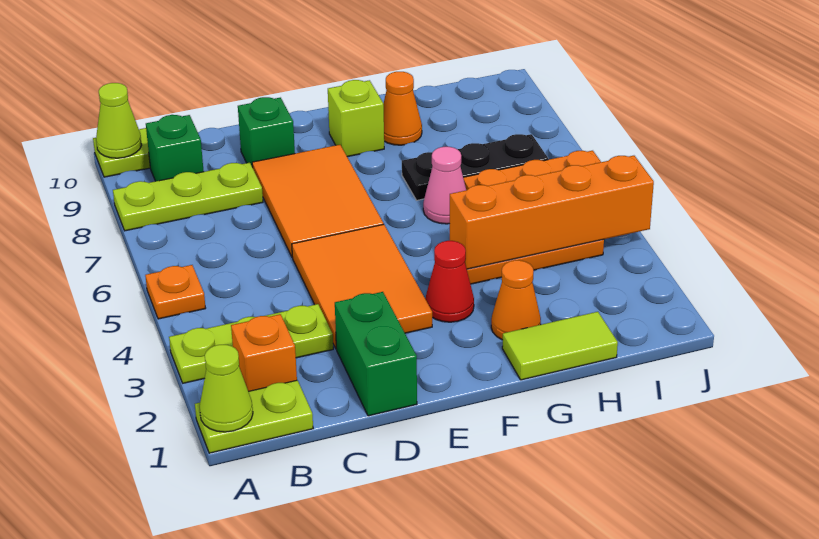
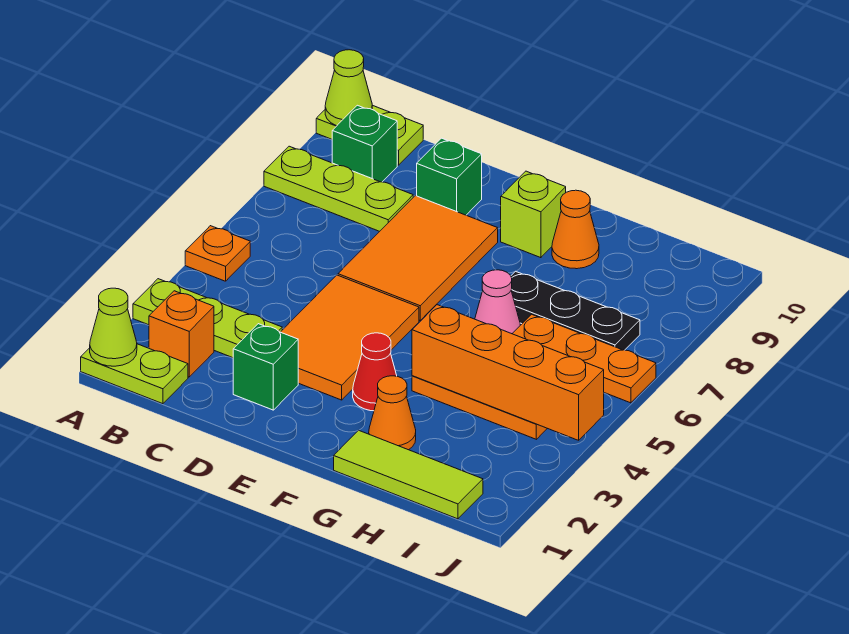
green brick D1:D2 level 1 -> green brick D2 level 1
lime tile G1:H1 level 1 -> lime tile G1:I1 level 1

